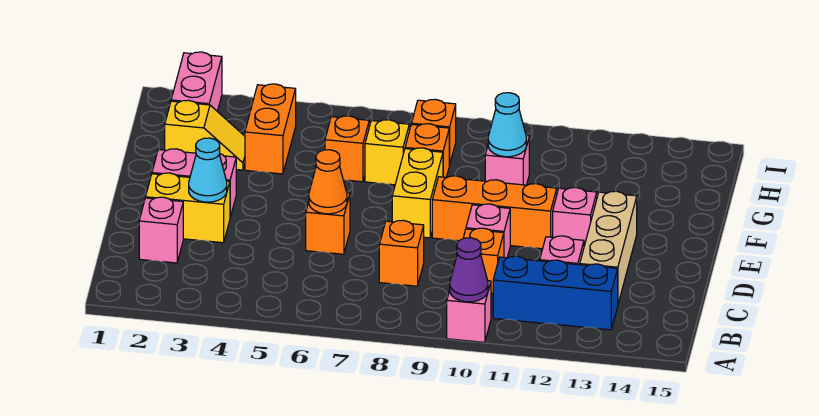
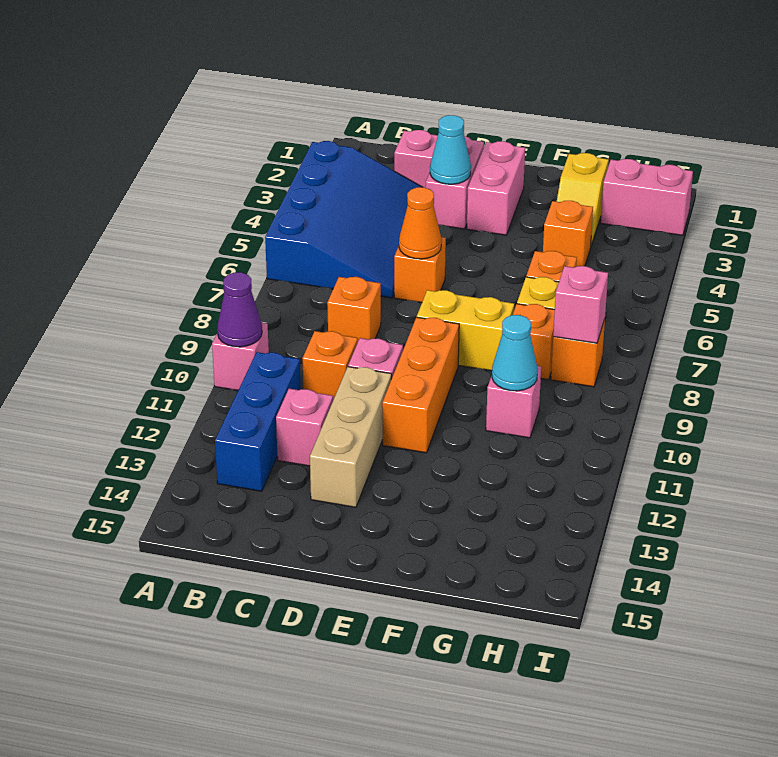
none -> blue slope A3:C6 level 1 top A
tan brick C13:E13 level 1 -> tan brick D11:D13 level 1
yellow brick D2:D3 level 1 -> pink brick D2:D3 level 1
pink brick E12 level 1 -> pink brick H8 level 2
orange brick G4:H4 level 1 -> orange brick G4 level 1

